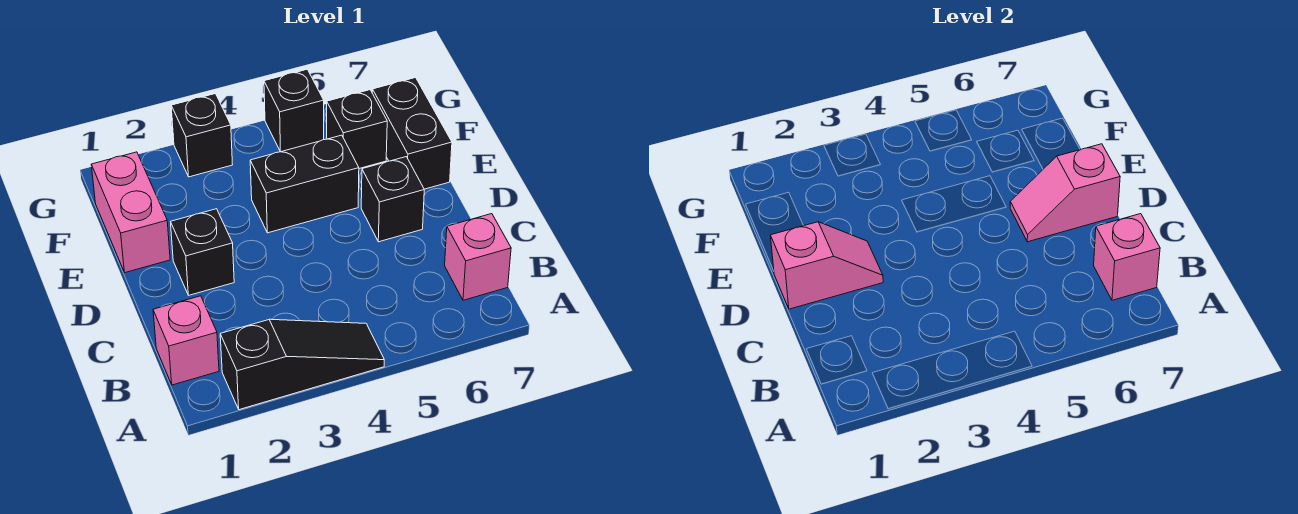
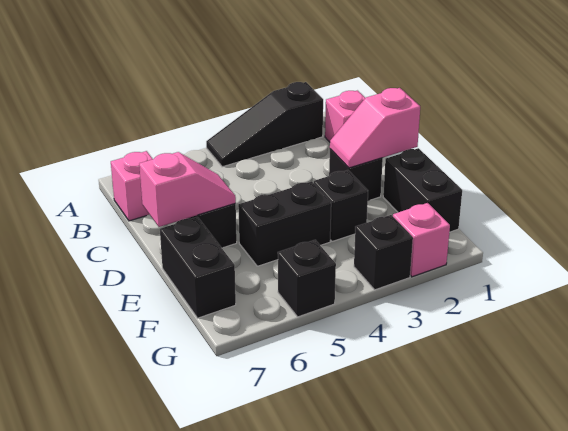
pink brick B7 level 2 -> pink brick G2 level 1
pink brick E1:F1 level 1 -> black brick E1:F1 level 1
black brick F6 level 1 -> black brick E3 level 1

